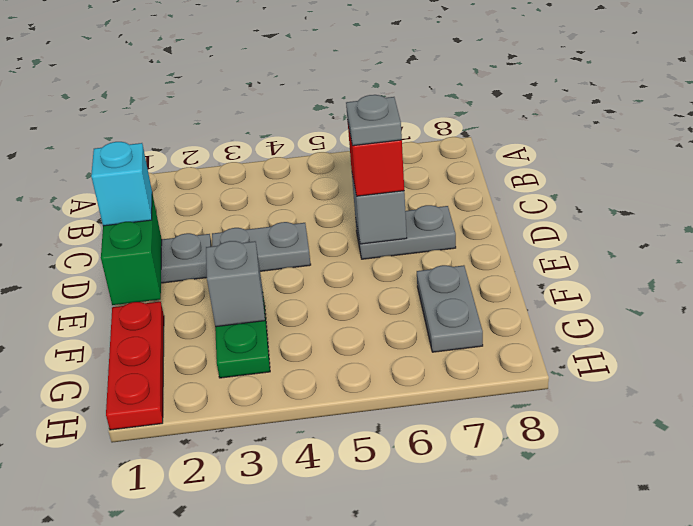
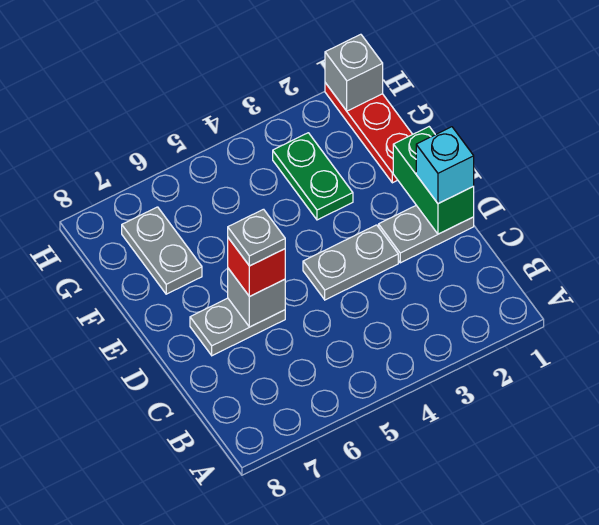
grey brick F3 level 2 -> grey brick H1 level 2

